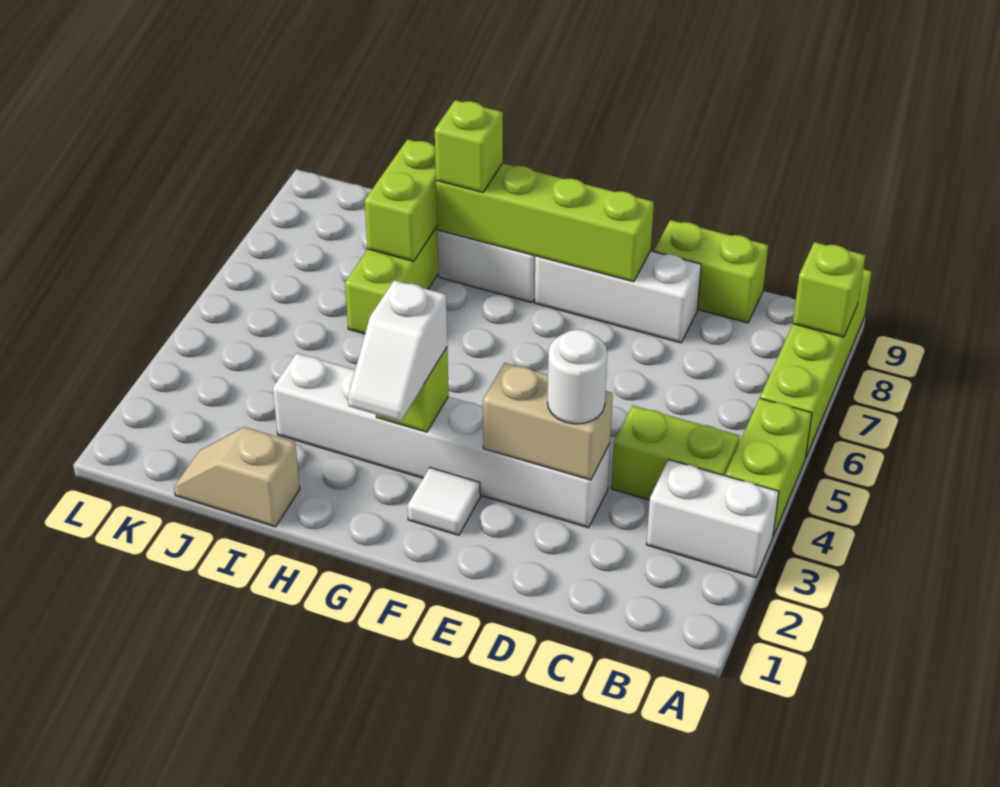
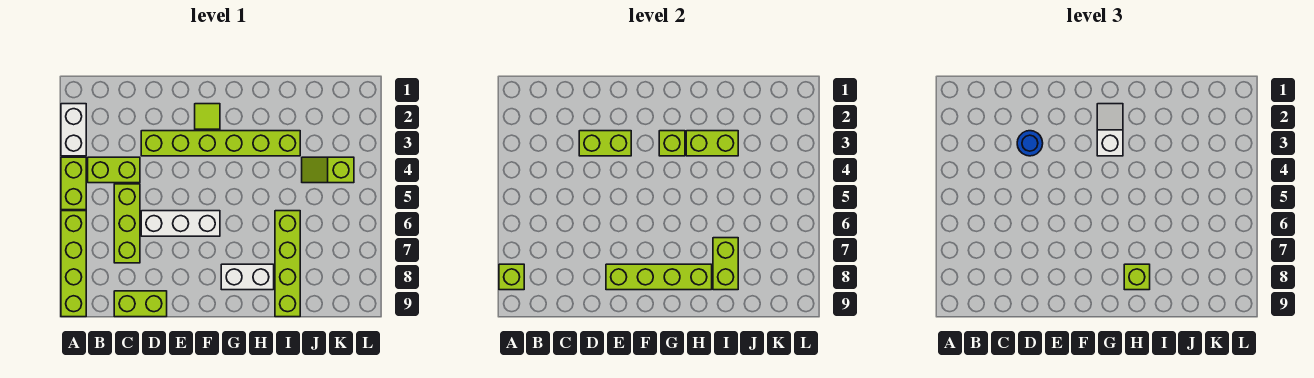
white brick A3:B3 level 1 -> white brick A2:A3 level 1
none -> lime brick C5:C7 level 1
white brick D3:I3 level 1 -> lime brick D3:I3 level 1
tan brick D3:E3 level 2 -> lime brick D3:E3 level 2
white round brick D3 level 3 -> blue round brick D3 level 3
white brick D8:F8 level 1 -> white brick D6:F6 level 1
white tile F2 level 1 -> lime tile F2 level 1
none -> lime brick H3:I3 level 2
tan slope I1:J1 level 1 top I -> none
none -> lime slope J4:K4 level 1 top K

